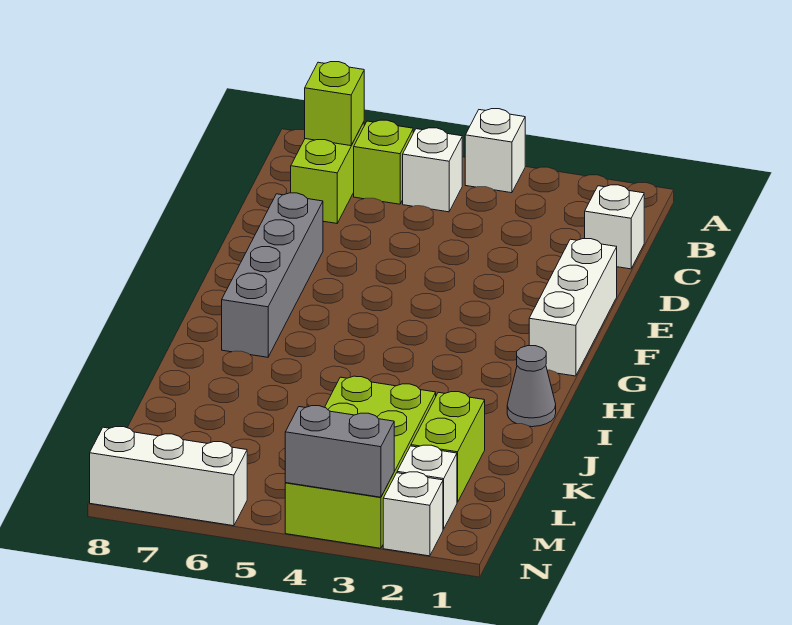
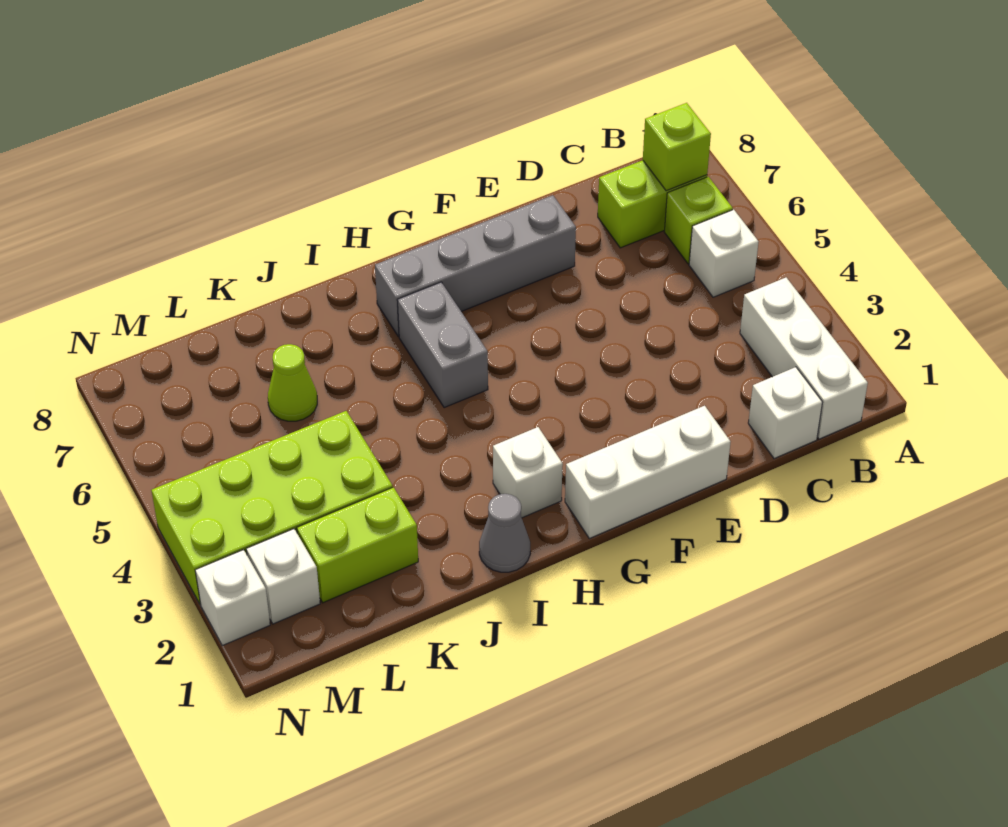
white brick A4 level 1 -> white brick H2 level 1
none -> lime cone K6 level 1
grey brick N3:N4 level 2 -> grey brick H5:H6 level 1
white brick N6:N8 level 1 -> white brick B1:B3 level 1

